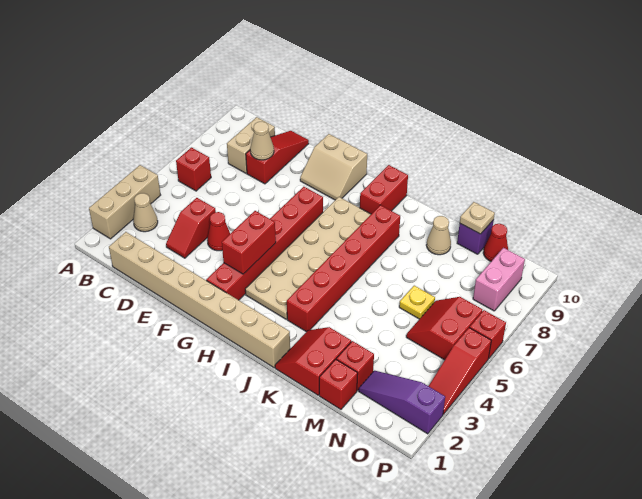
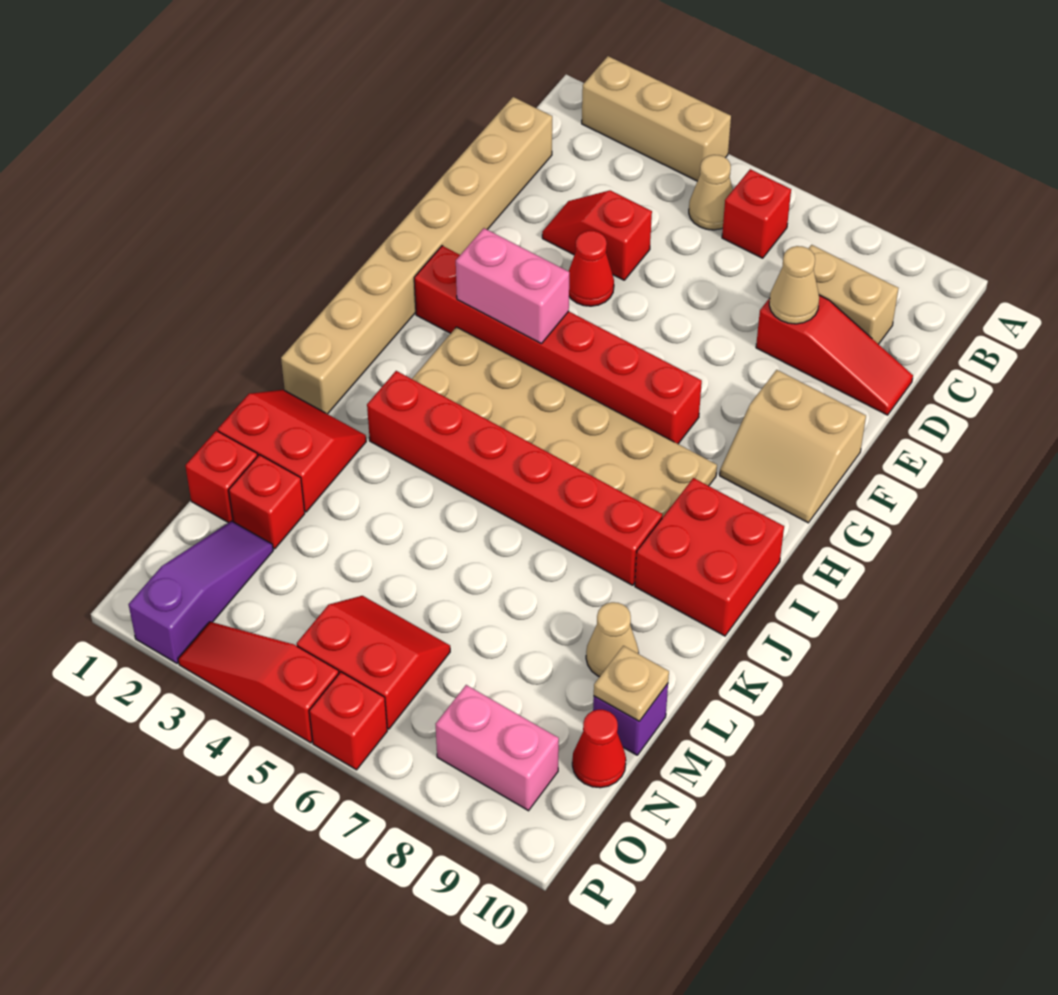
tan cone B3 level 1 -> tan cone B5 level 1
tan slope F9:G10 level 1 top 10 -> tan slope F9:G10 level 1 top F
red brick G3:G4 level 2 -> pink brick G3:G4 level 2
red brick I9:I10 level 1 -> red brick I9:J10 level 1
yellow plate M6 level 1 -> none

